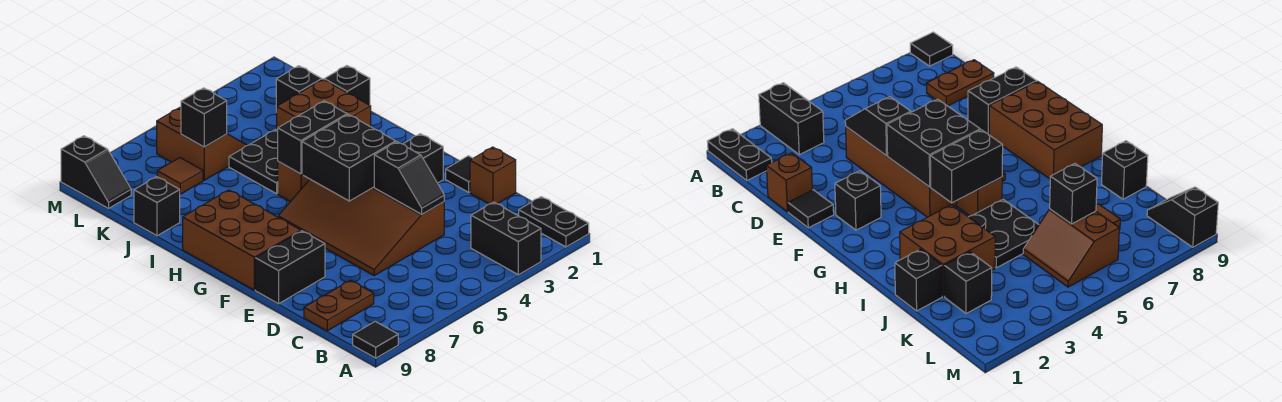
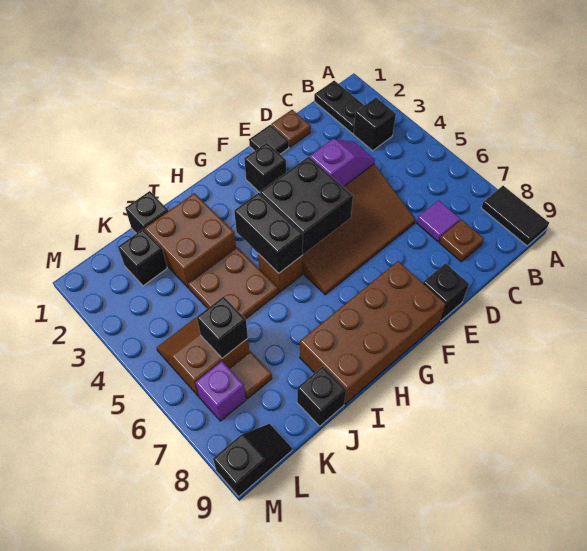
black plate A1:B1 level 1 -> black plate B1:B2 level 1
black brick A3:B3 level 1 -> black brick B3 level 1
black tile A9 level 1 -> black tile A8:A9 level 1
none -> purple tile C7 level 1
brown plate C8:C9 level 1 -> brown plate C8 level 1
brown brick D1 level 1 -> brown plate D1 level 1
black slope D4:E4 level 2 top E -> purple slope D4:E4 level 2 top E
black brick E8:E9 level 1 -> black brick E9 level 1
brown brick F8:H9 level 1 -> brown brick F8:I9 level 1
black plate I4:J5 level 1 -> brown plate I4:J5 level 1
none -> purple brick L7 level 1

